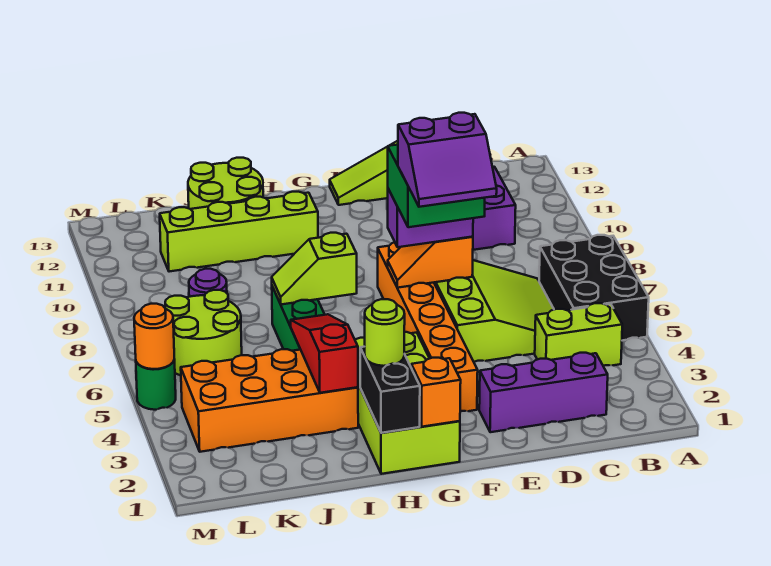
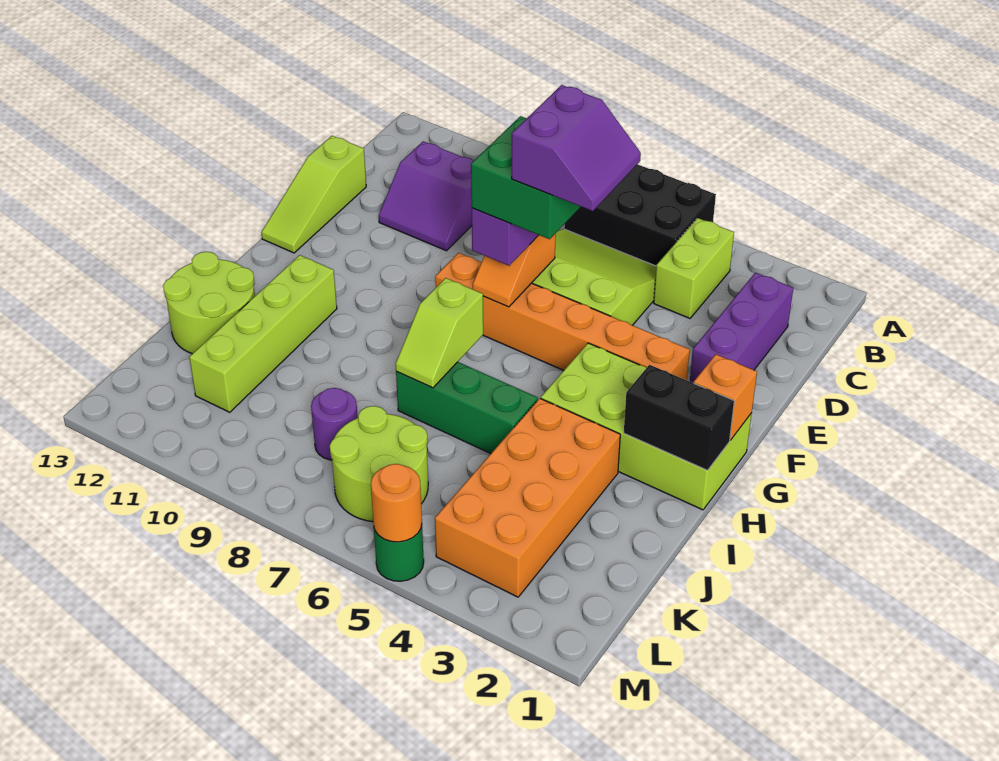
lime round brick H2 level 3 -> none
red slope I3:I5 level 2 top 3 -> none

